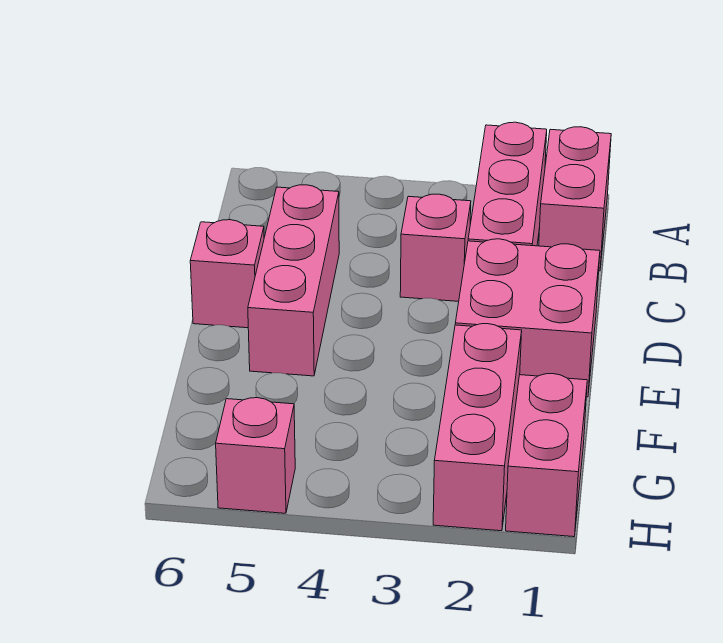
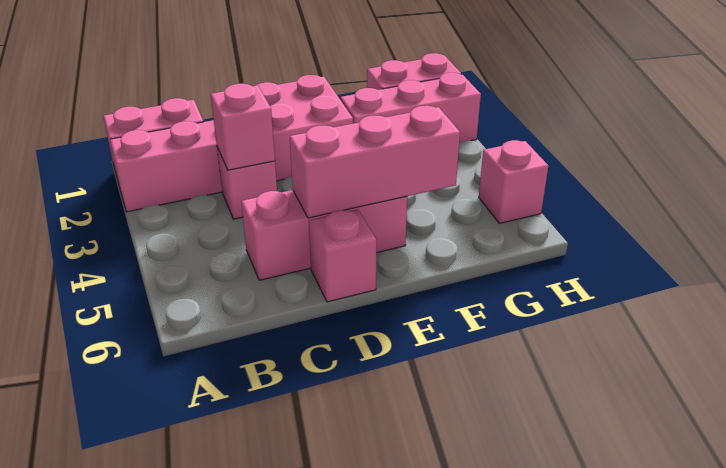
none -> pink brick C3 level 2
none -> pink brick D5:F5 level 2

